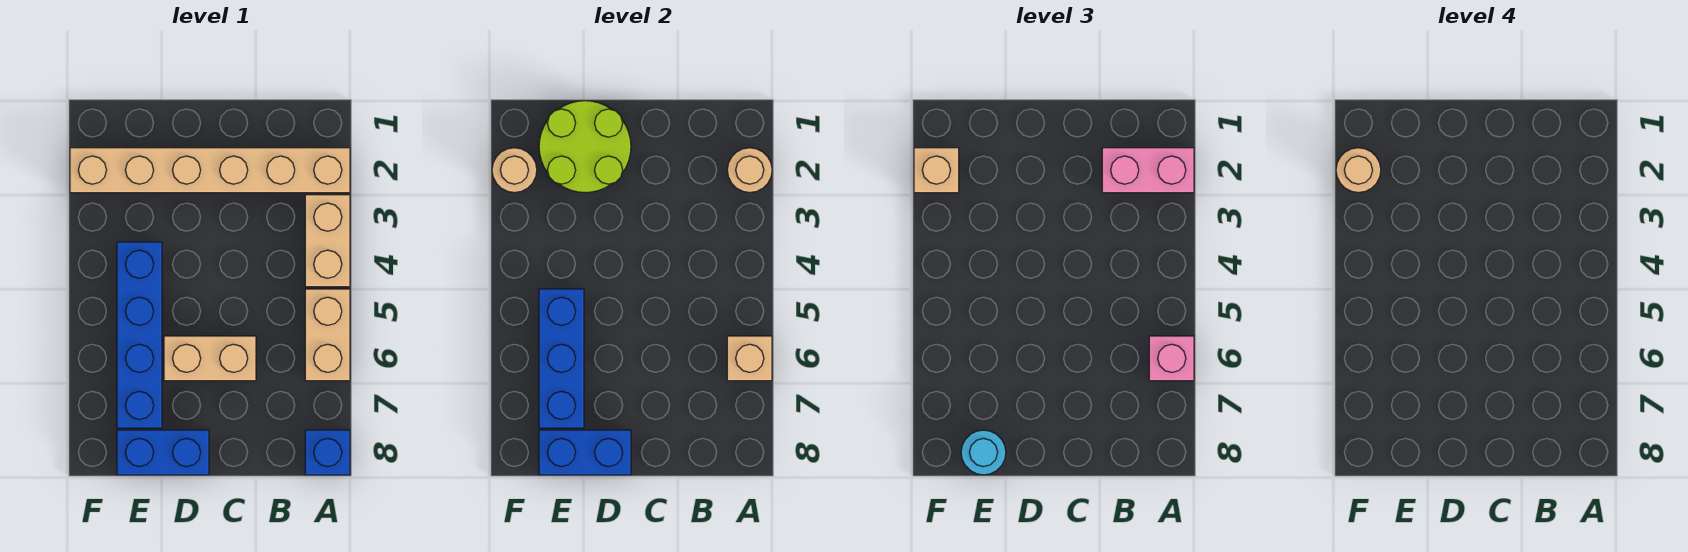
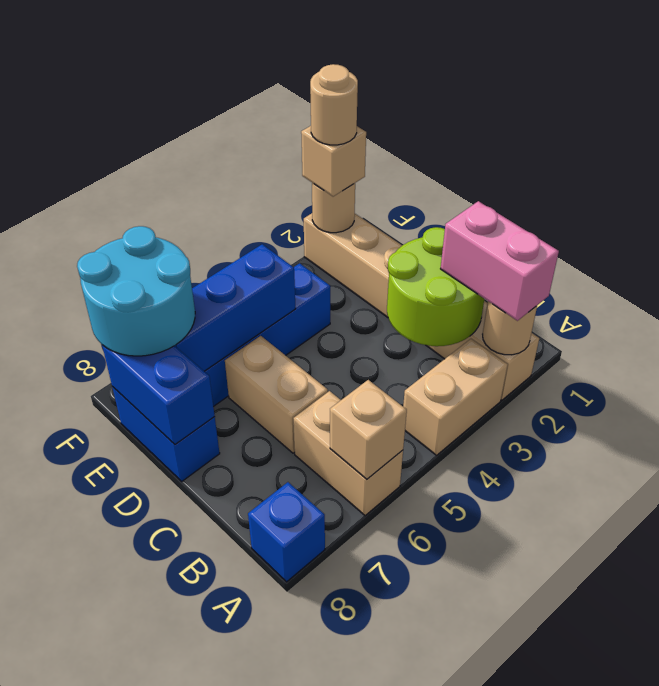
tan brick A5:A6 level 1 -> tan brick A6:B6 level 1
pink brick A6 level 3 -> none
lime round brick D1:E2 level 2 -> lime round brick B2:C3 level 2
cyan round brick E8 level 3 -> cyan round brick E7:F8 level 3

